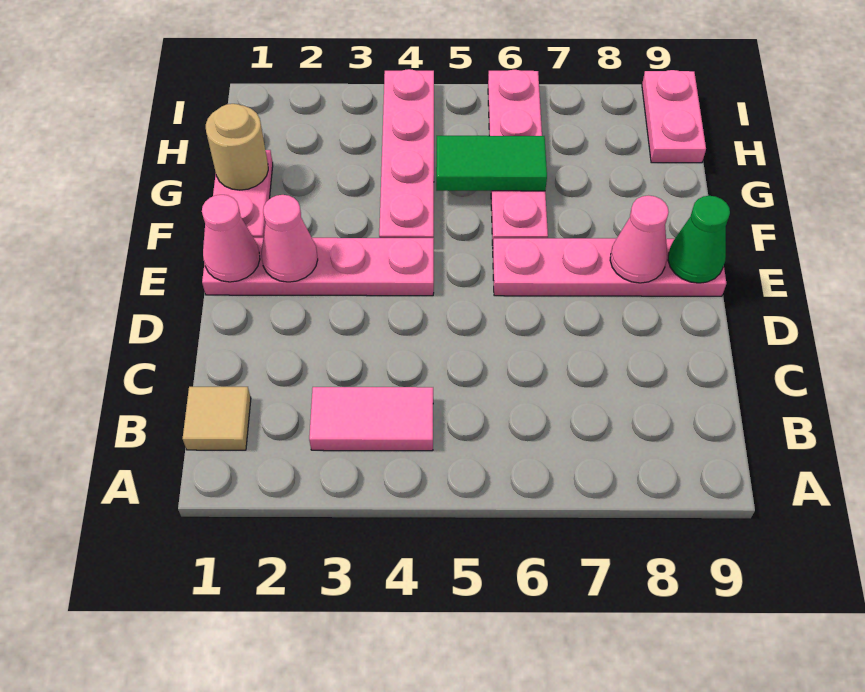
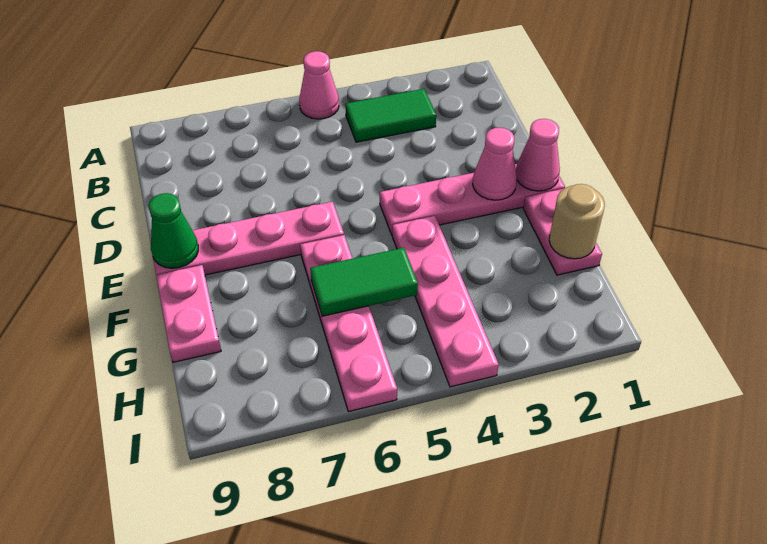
tan tile B1 level 1 -> none
pink tile B3:B4 level 1 -> green tile B3:B4 level 1
pink cone E8 level 2 -> pink cone A5 level 1
pink plate H9:I9 level 1 -> pink plate F9:G9 level 1

